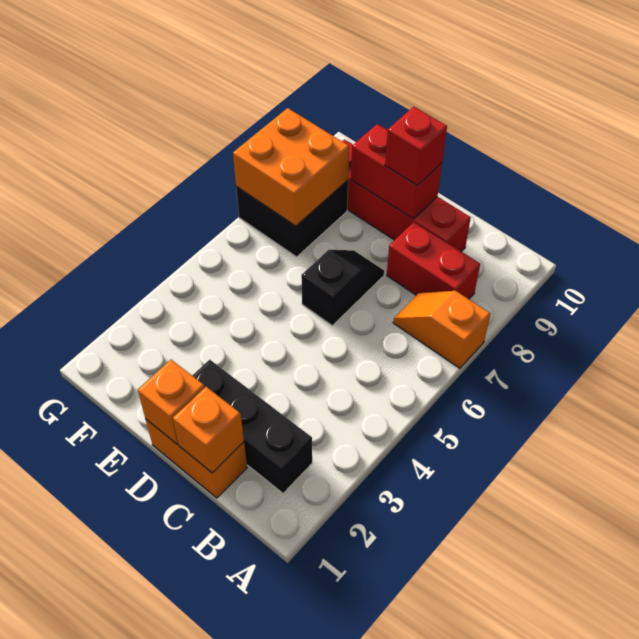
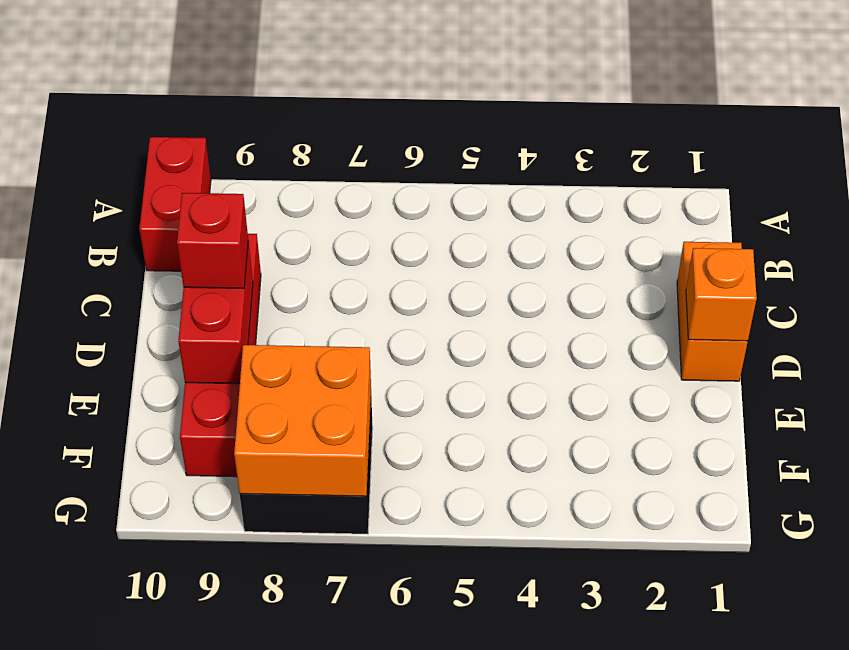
orange slope A7:B7 level 1 top A -> none
black brick B2:D2 level 1 -> none
red brick B8:C8 level 1 -> red brick A10:B10 level 1
orange brick C1 level 2 -> none
black slope D6:D7 level 1 top 6 -> none

